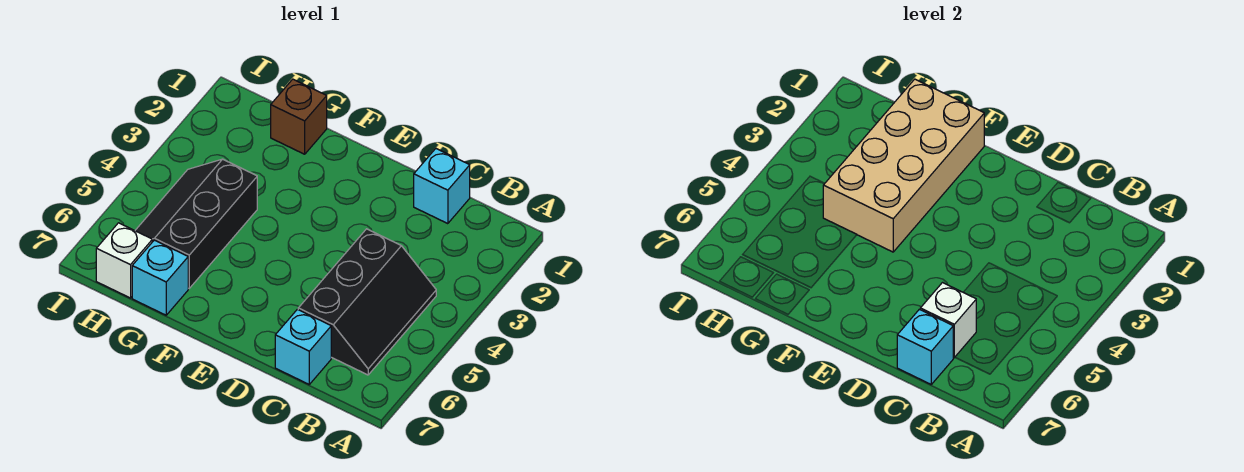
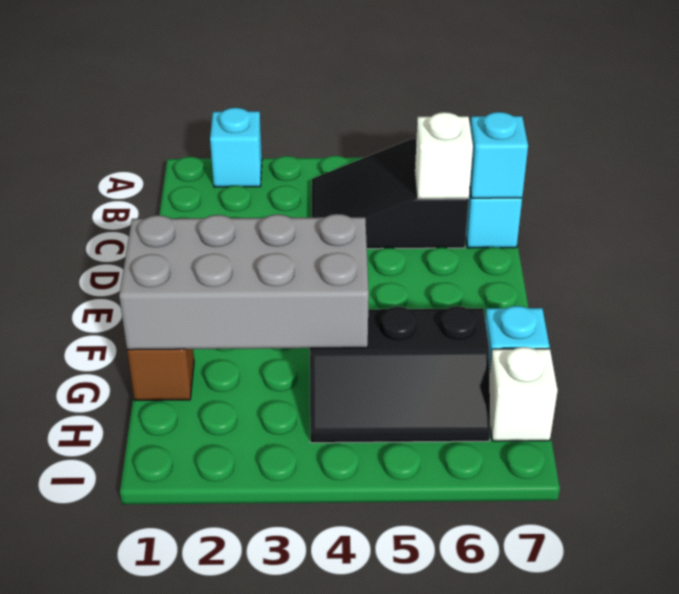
black slope B4:C6 level 1 top C -> black slope B4:C6 level 1 top 6
cyan brick C1 level 1 -> cyan brick A2 level 1
tan brick F1:G4 level 2 -> grey brick F1:G4 level 2

